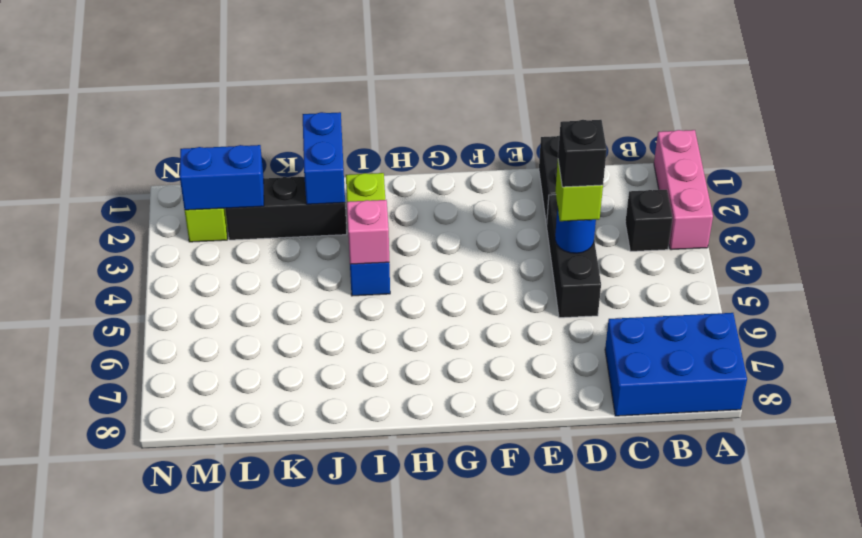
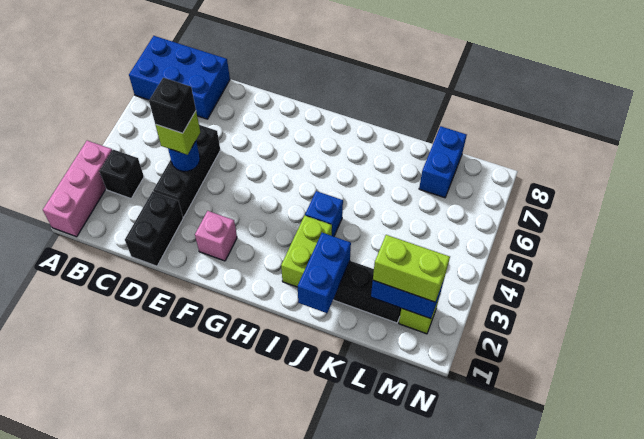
pink brick I4 level 2 -> pink brick F2 level 1
none -> lime brick L2:M2 level 3
none -> blue brick L7:L8 level 1

